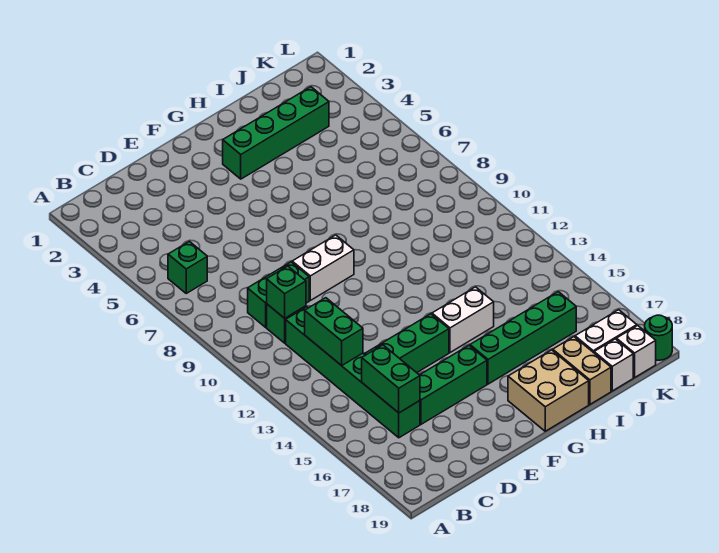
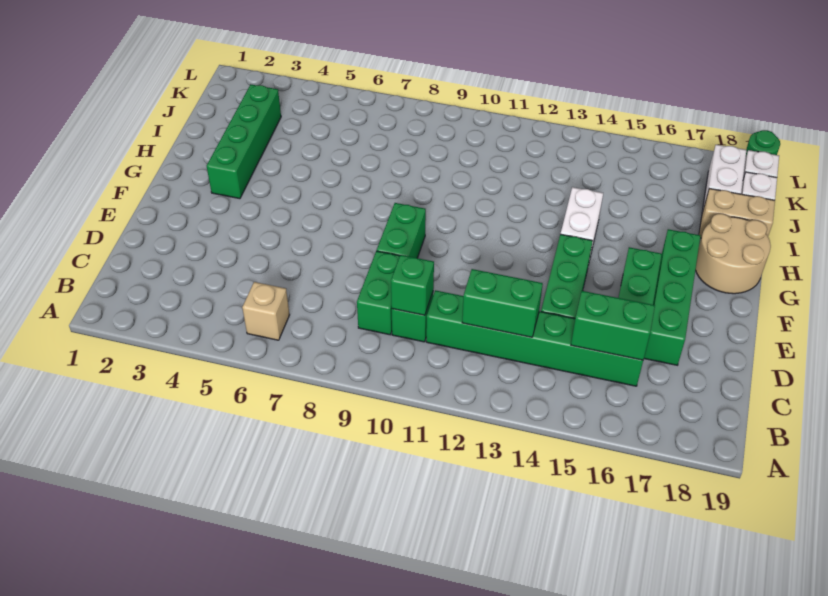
green brick B6 level 1 -> tan brick B6 level 1
white brick E9:F9 level 1 -> green brick E9:F9 level 1
green brick G16:J16 level 1 -> green brick D17:G17 level 1
tan brick G18:H19 level 1 -> tan round brick G18:H19 level 1

